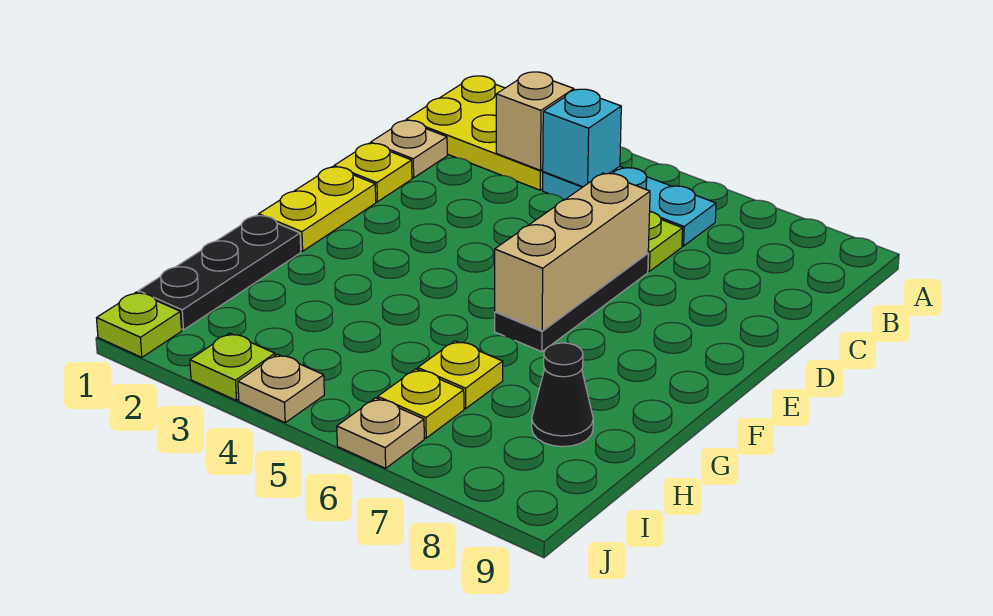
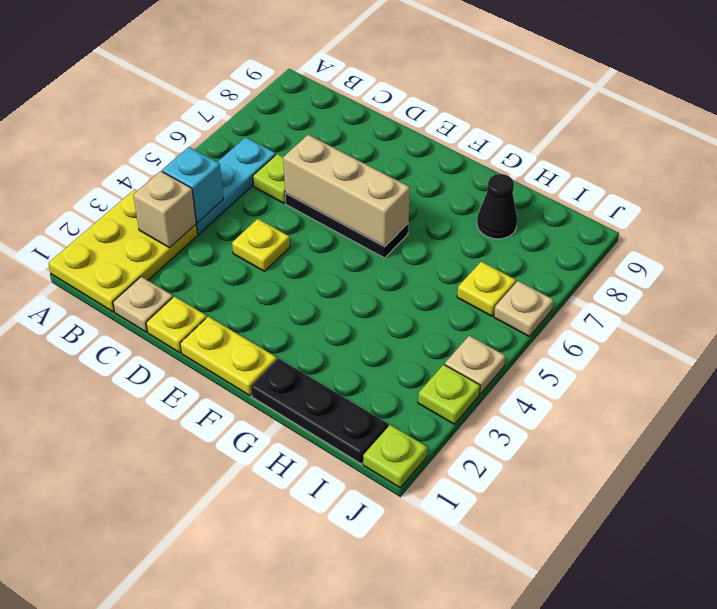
yellow plate H6 level 1 -> yellow plate D4 level 1

